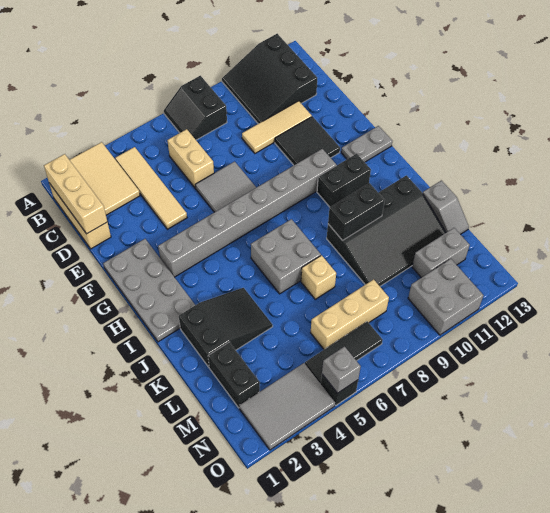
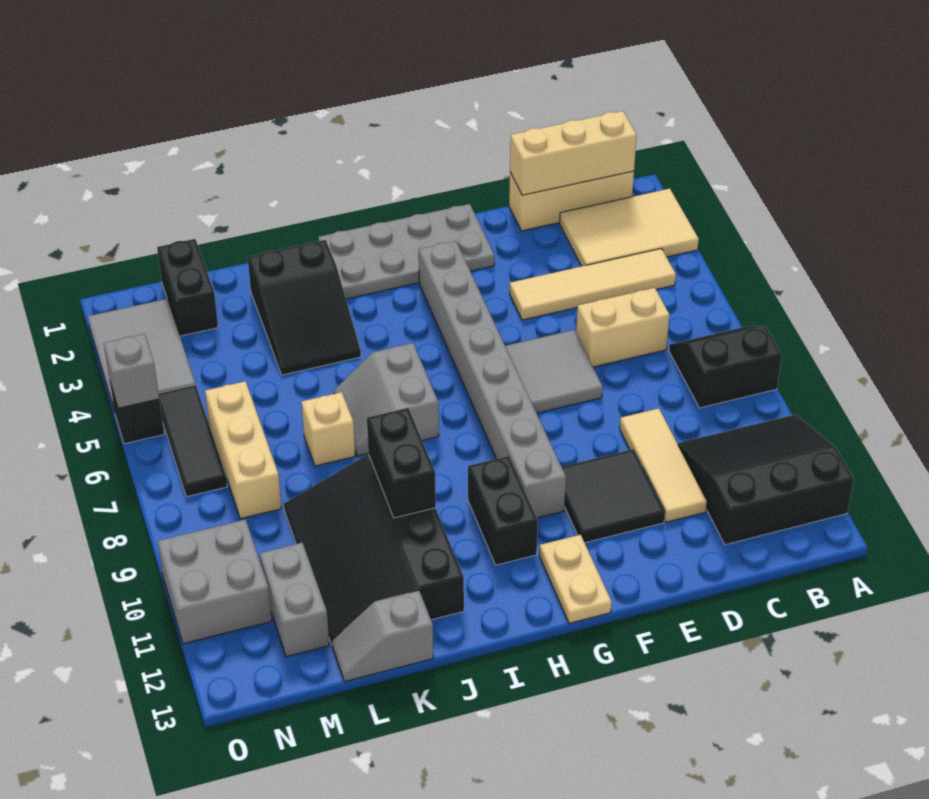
grey plate G12:G13 level 1 -> tan plate G12:G13 level 1
grey brick I6:J7 level 1 -> grey slope I6:J7 level 1 top I
black brick L2:M2 level 1 -> black brick M1:M2 level 1

